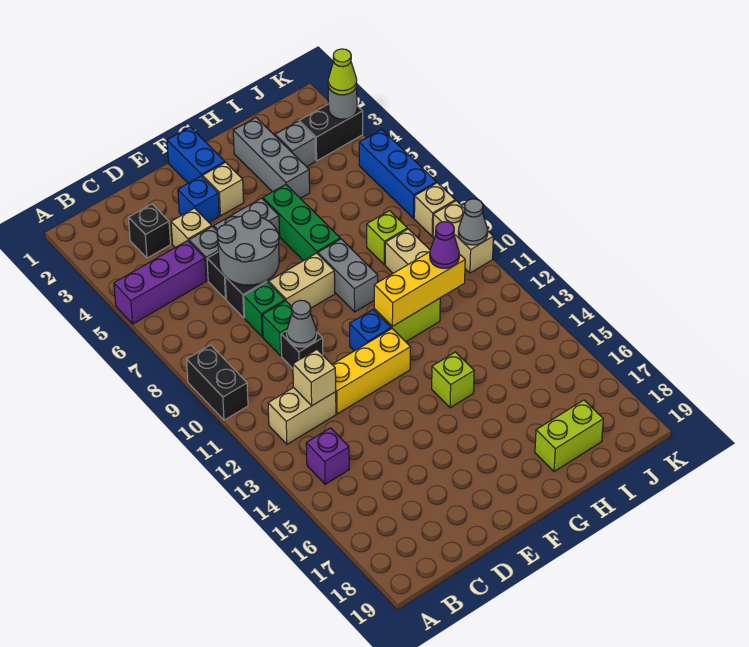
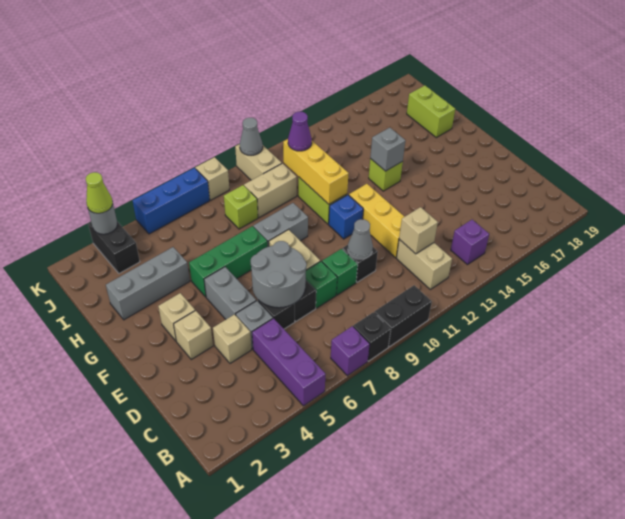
none -> purple brick A7 level 1
black brick C3 level 1 -> black brick A8 level 1
blue brick E3 level 1 -> tan brick E3 level 1
blue brick F1:F2 level 1 -> none
grey brick I3 level 1 -> grey brick G14 level 2
tan brick K9:K10 level 1 -> tan brick J10:K10 level 1

